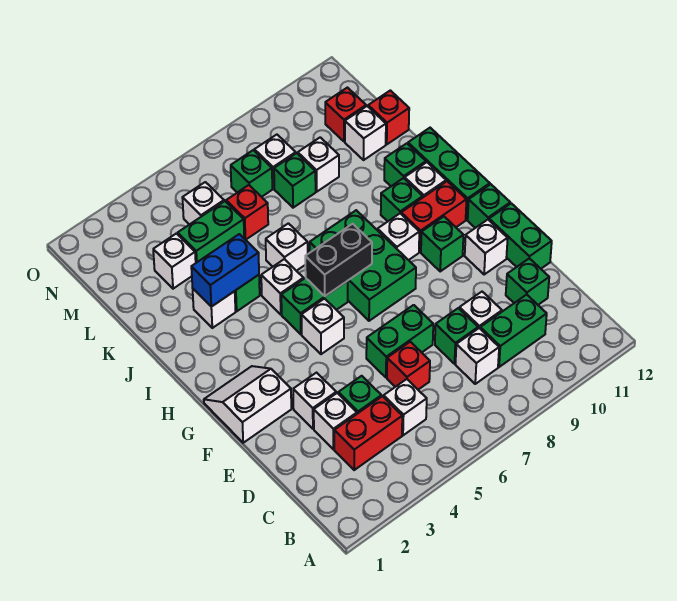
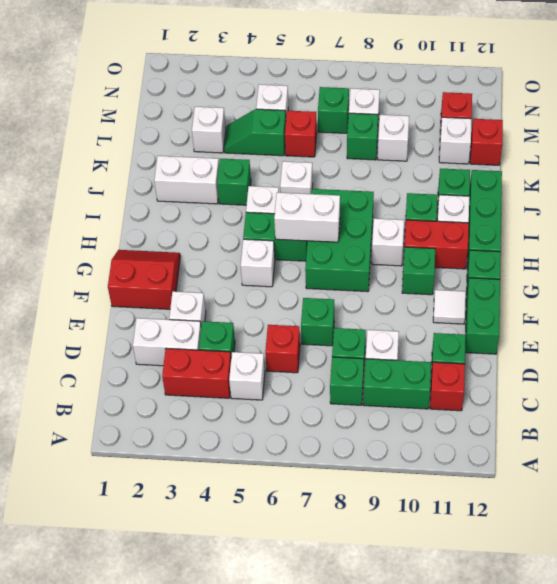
white brick C8 level 1 -> green brick C8 level 1
none -> red brick C11 level 1
white brick D3 level 1 -> white brick D2:D3 level 1
green brick E6:E7 level 1 -> green brick E7 level 1
white slope F1:G2 level 1 top F -> red slope F1:G2 level 1 top F
white brick F11 level 1 -> white tile F11 level 1
black brick H6:H7 level 2 -> white brick H6:H7 level 2
white brick J3 level 1 -> white brick J2:J3 level 1
blue brick J3:J4 level 2 -> none
green brick L4:L5 level 1 -> green slope L4:L5 level 1 top 5

